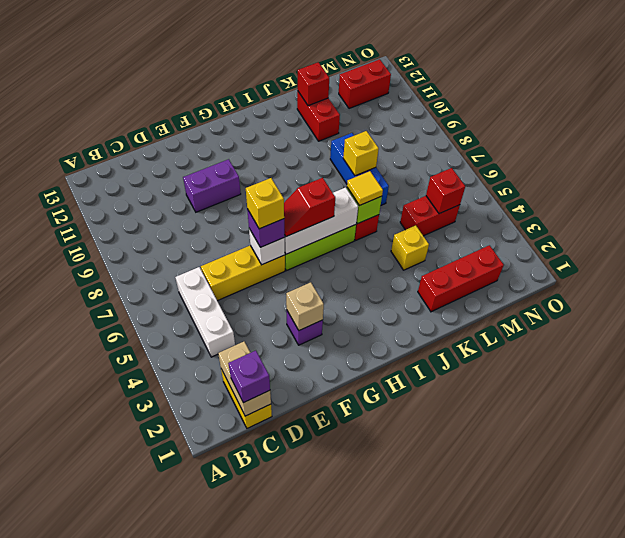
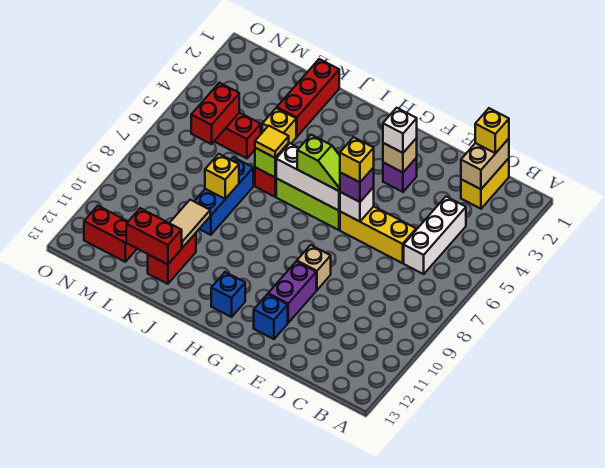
purple brick C1 level 3 -> yellow brick C1 level 3
purple brick E10:F10 level 1 -> purple brick F10:F11 level 1
none -> white brick F3 level 3
none -> tan brick F9 level 1
none -> blue brick F12 level 1
red slope G6:H6 level 3 top H -> lime slope G6:H6 level 3 top H
none -> blue brick H12 level 1
red brick K2:M2 level 1 -> red brick K1:K3 level 1
none -> tan tile K10:K11 level 2
red brick K12 level 2 -> red brick K12:L12 level 2
red brick M5 level 2 -> red brick M5:M6 level 2

